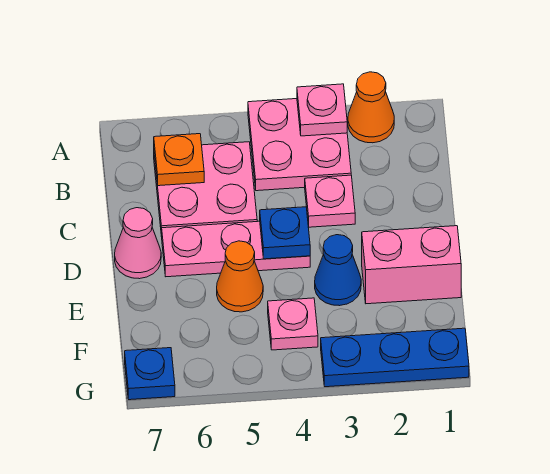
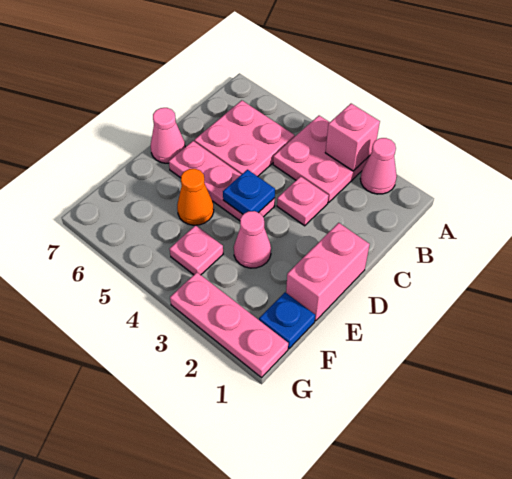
orange cone A2 level 1 -> pink cone A2 level 1
pink plate A3 level 2 -> pink brick A3 level 2
orange plate B6 level 2 -> none
pink brick E1:E2 level 1 -> pink brick D1:E1 level 1
blue cone E3 level 1 -> pink cone E3 level 1
blue plate G1:G3 level 1 -> pink plate G1:G3 level 1
blue plate G7 level 1 -> blue plate F1 level 1

